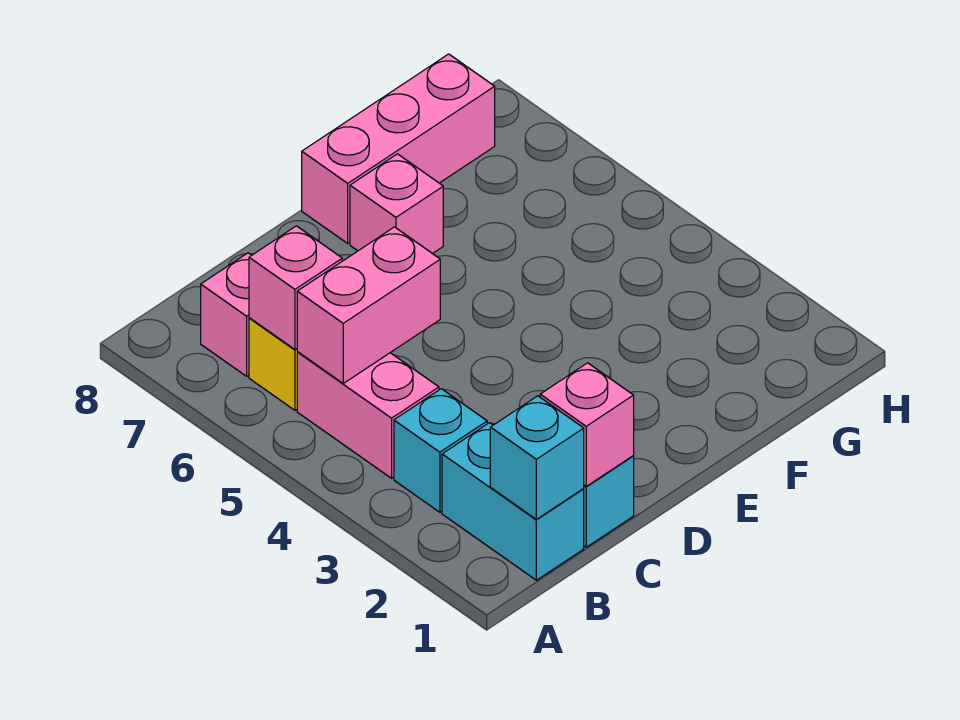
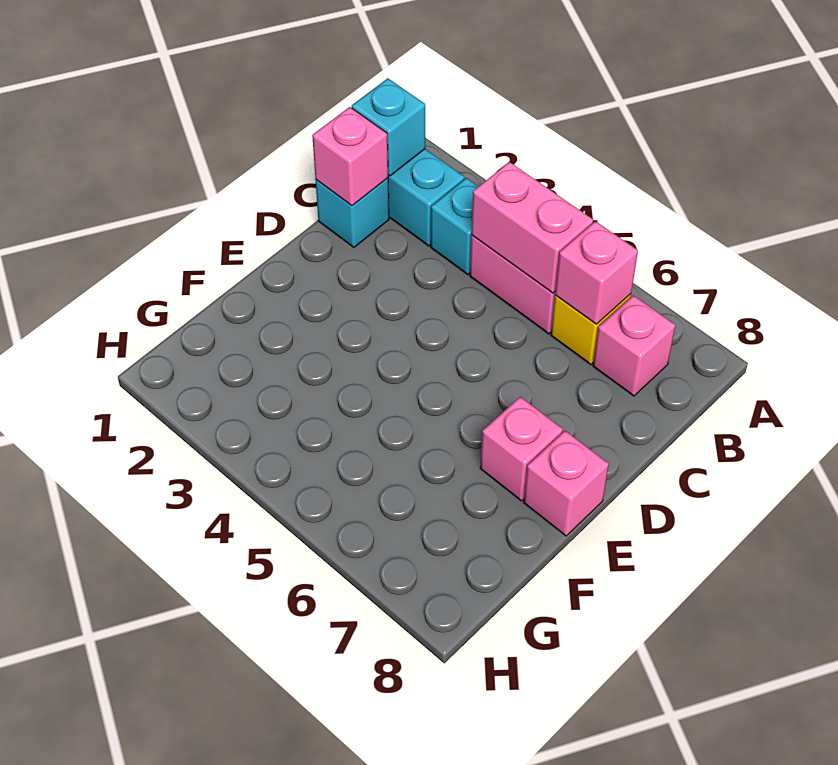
pink brick B5:C5 level 2 -> pink brick B4:B5 level 2
pink brick E8:G8 level 1 -> pink brick E8 level 1

